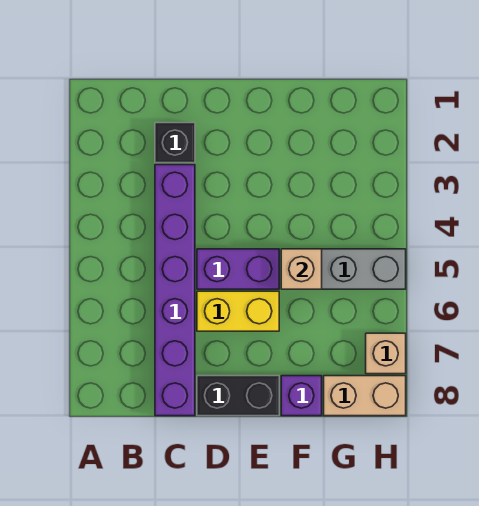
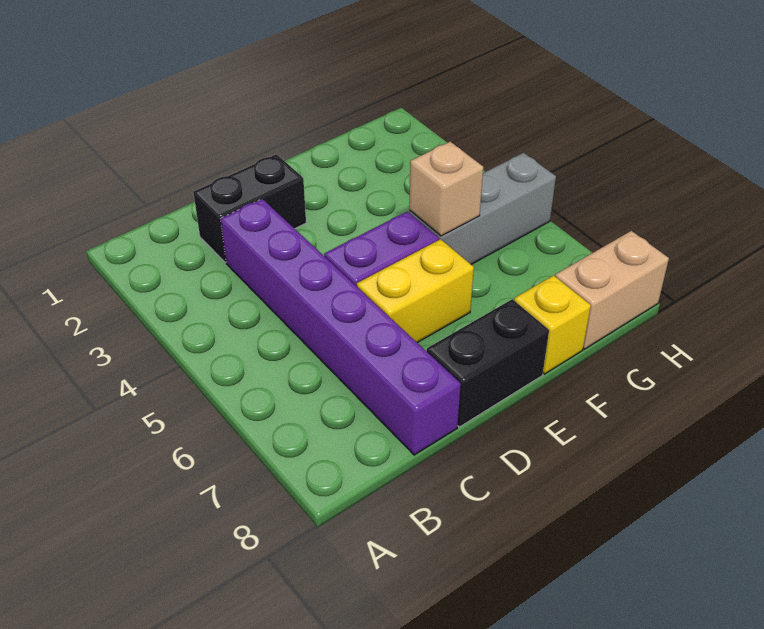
black brick C2 level 1 -> black brick C2:D2 level 1
purple brick F8 level 1 -> yellow brick F8 level 1
tan brick H7 level 1 -> none

